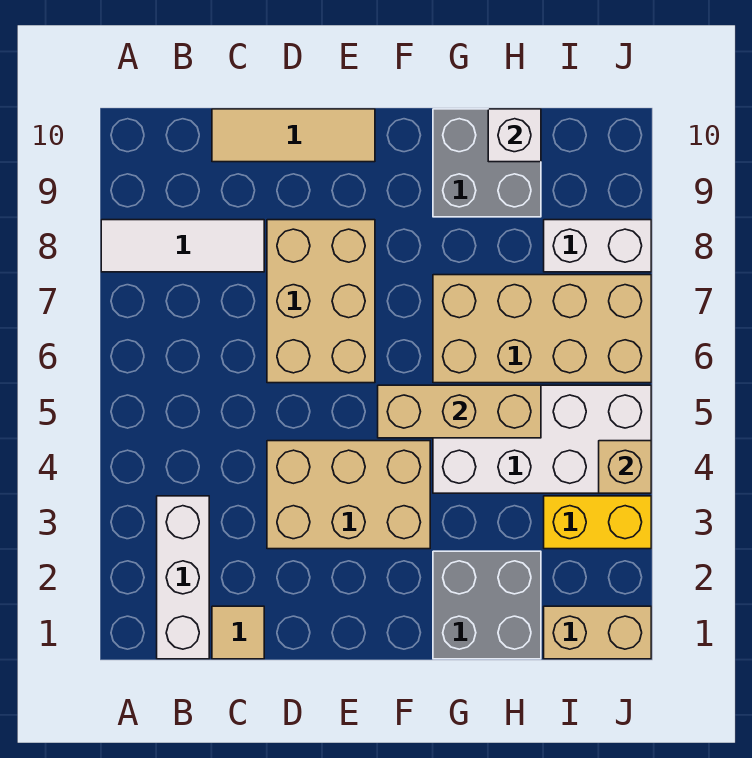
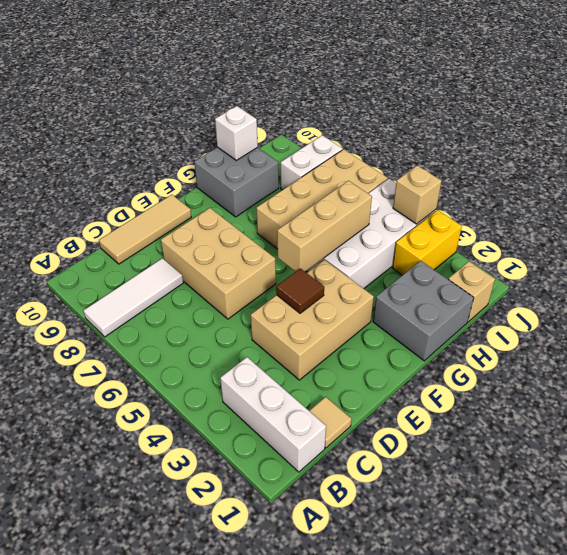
none -> brown tile E4 level 2
tan brick I1:J1 level 1 -> tan brick I1 level 1

